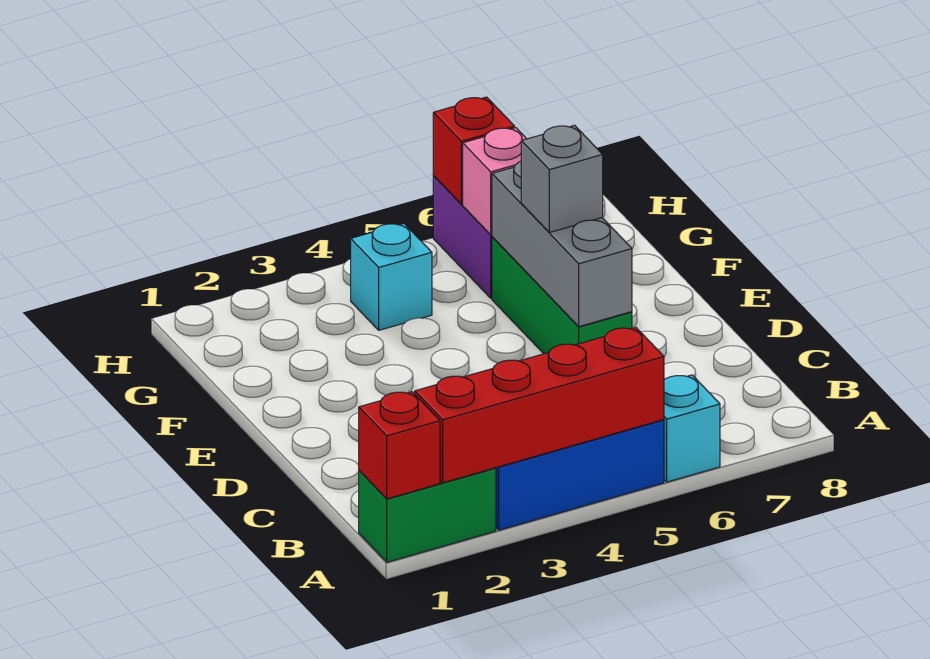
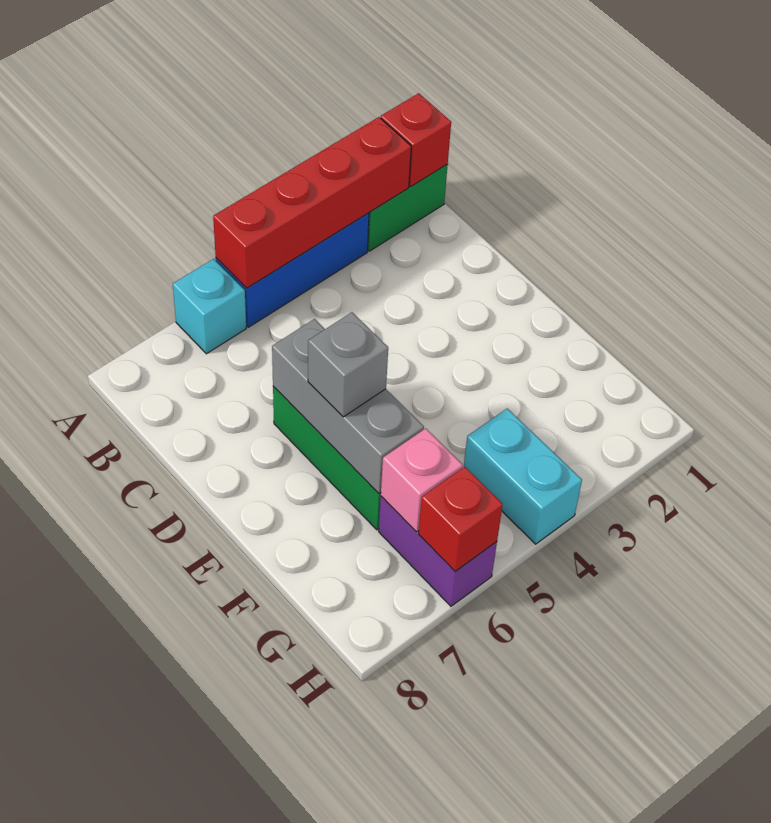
cyan brick G4 level 1 -> cyan brick G4:H4 level 1

